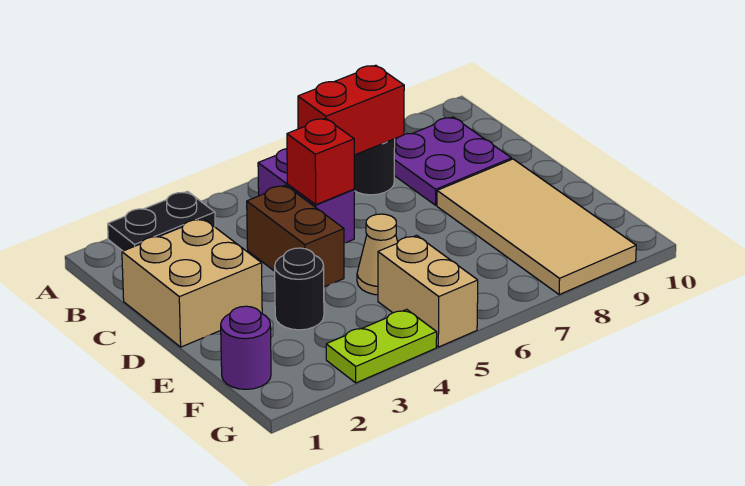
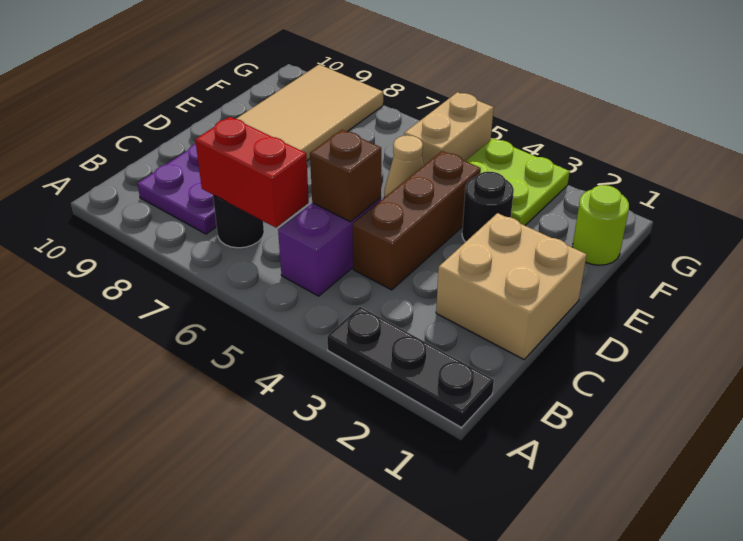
black plate A2:A3 level 1 -> black plate A1:A3 level 1
brown brick C4:D4 level 1 -> brown brick C4:E4 level 1
red brick C5 level 2 -> brown brick C5 level 2
purple round brick F1 level 1 -> lime round brick F1 level 1
lime plate G3:G4 level 1 -> lime plate F3:G4 level 1

